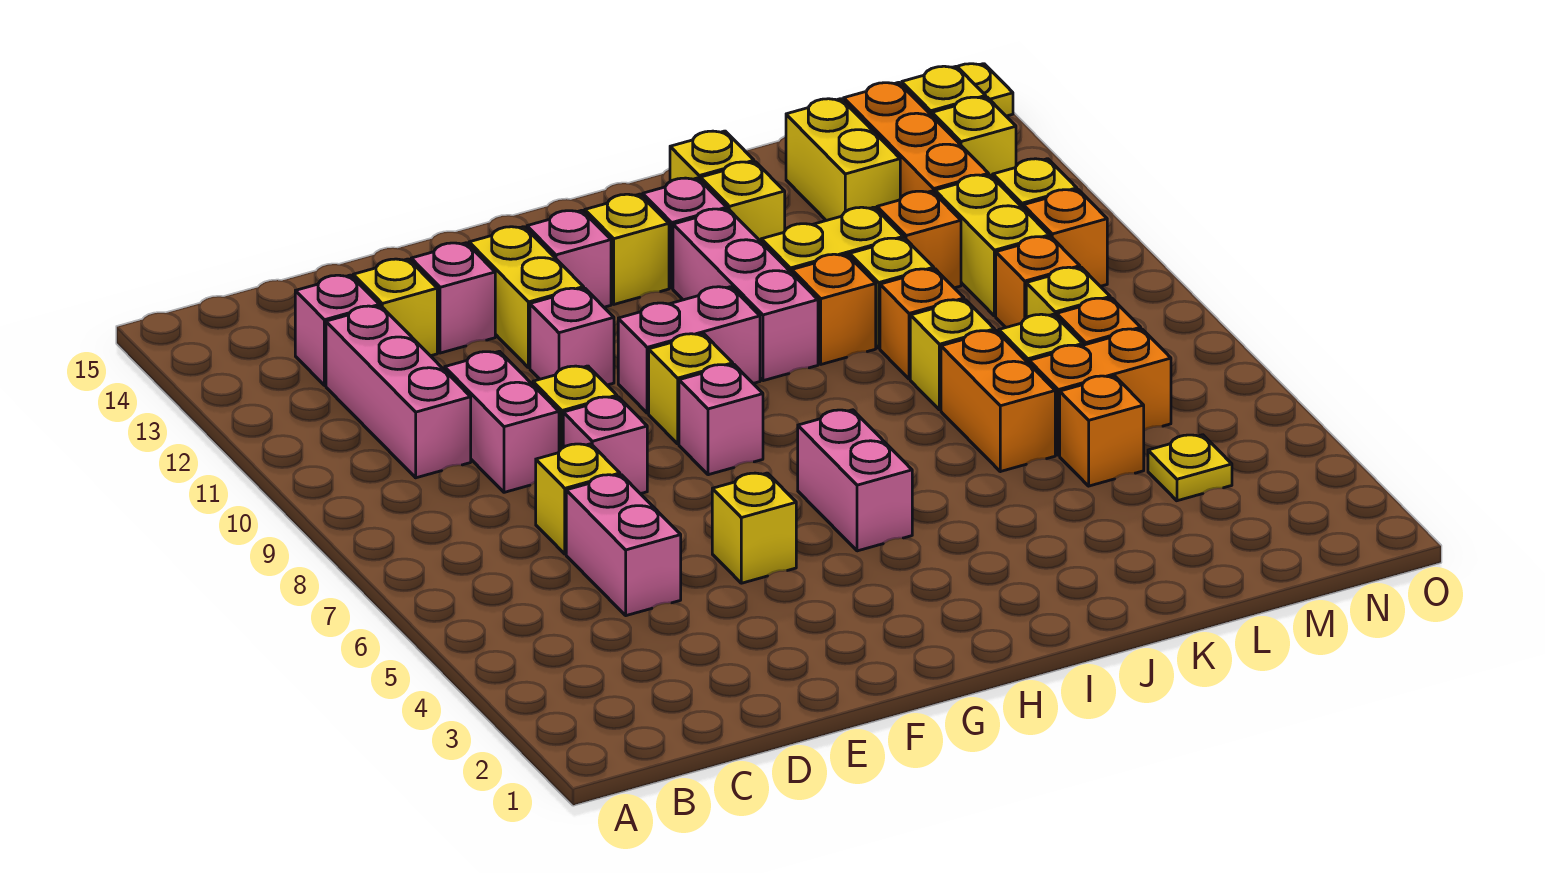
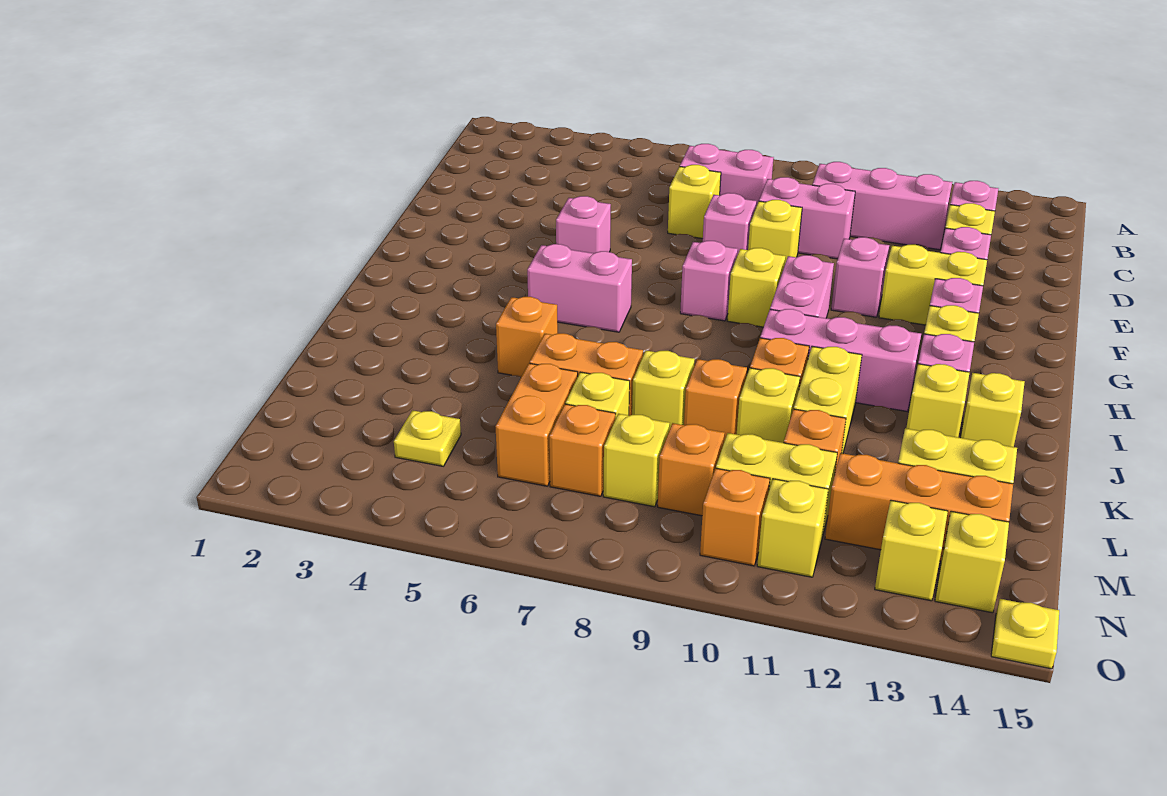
pink brick D5:D6 level 1 -> pink brick C7:C8 level 1
yellow brick F5 level 1 -> pink brick F5 level 1
orange brick L5 level 1 -> orange brick J5 level 1

